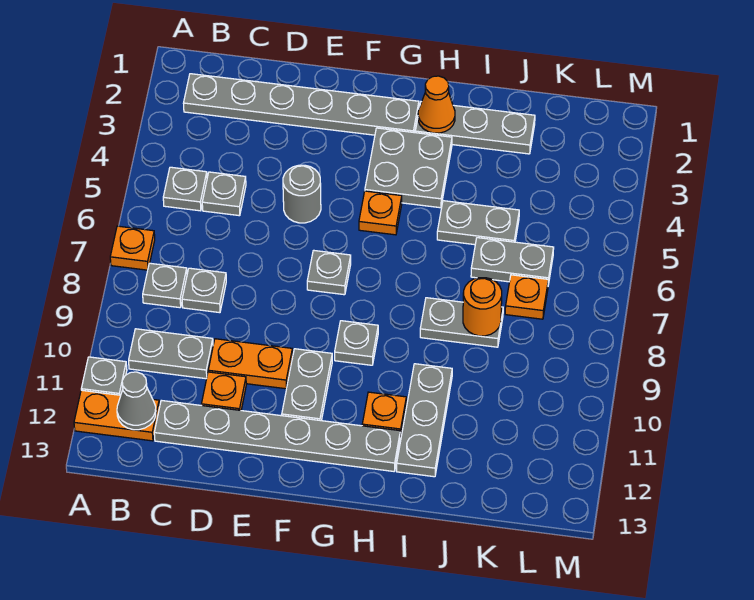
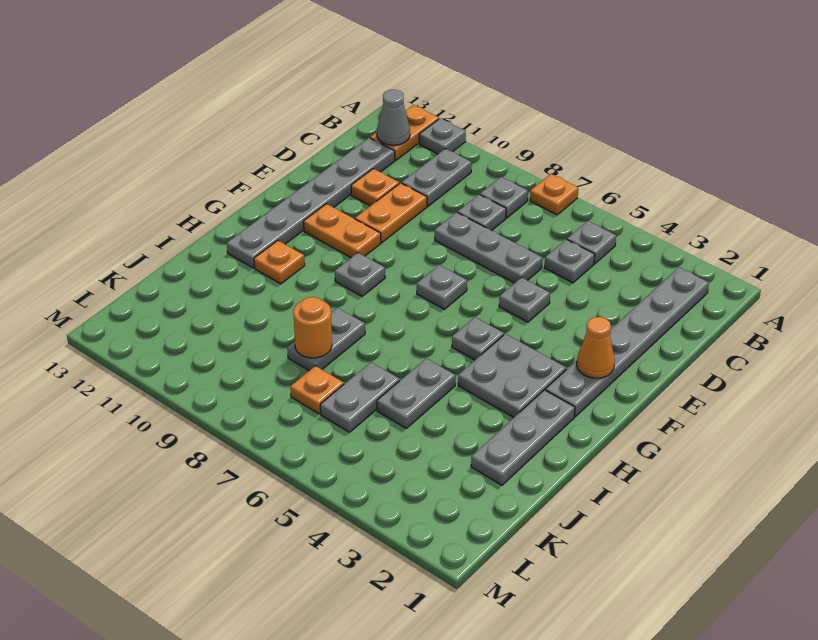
grey round brick E5 level 1 -> grey plate E5 level 1
grey plate F10:F11 level 1 -> orange plate F10:F11 level 1
orange plate G5 level 1 -> grey plate G5 level 1
orange cone H2 level 2 -> orange cone F2 level 2
grey plate I10:I12 level 1 -> grey plate D6:D8 level 1

